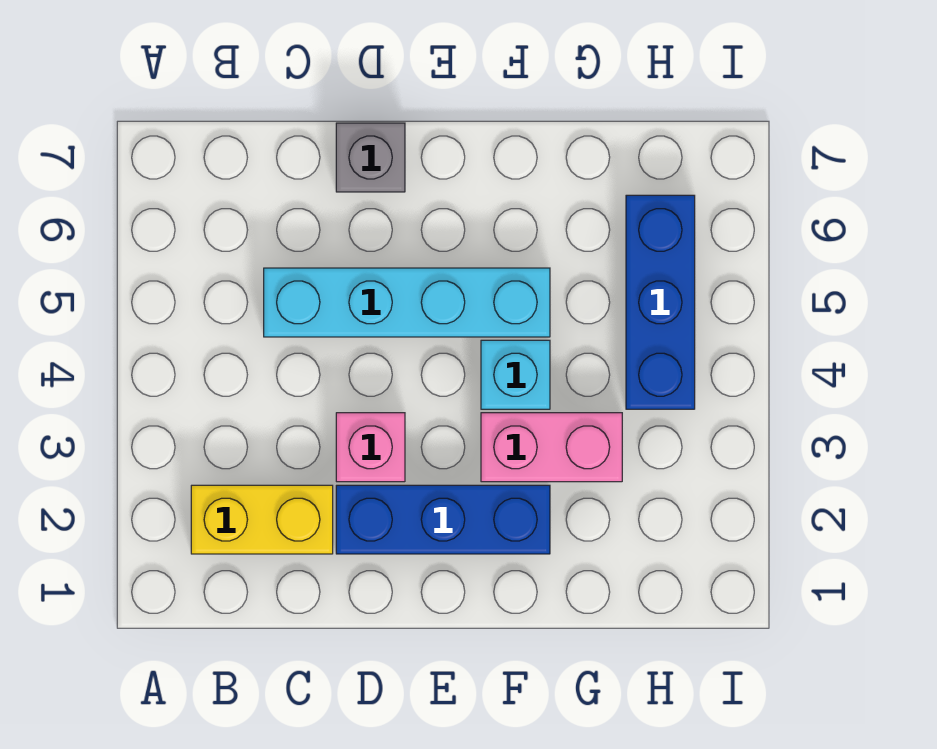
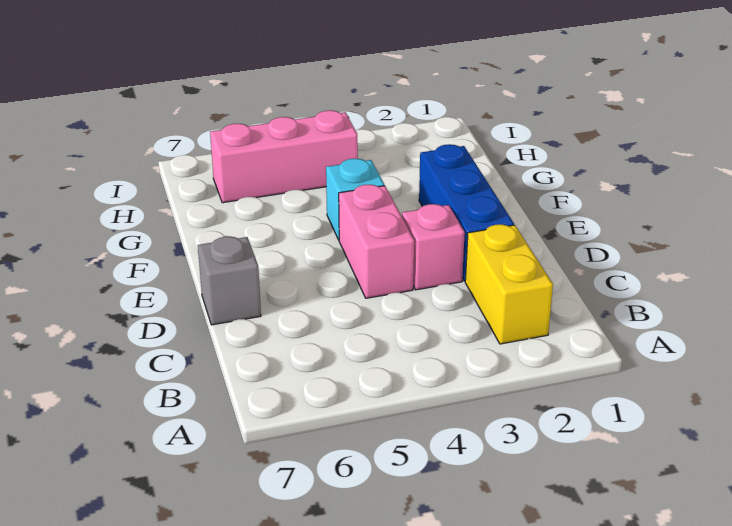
cyan brick C5:F5 level 1 -> none
pink brick F3:G3 level 1 -> pink brick D4:E4 level 1
blue brick H4:H6 level 1 -> pink brick H4:H6 level 1

